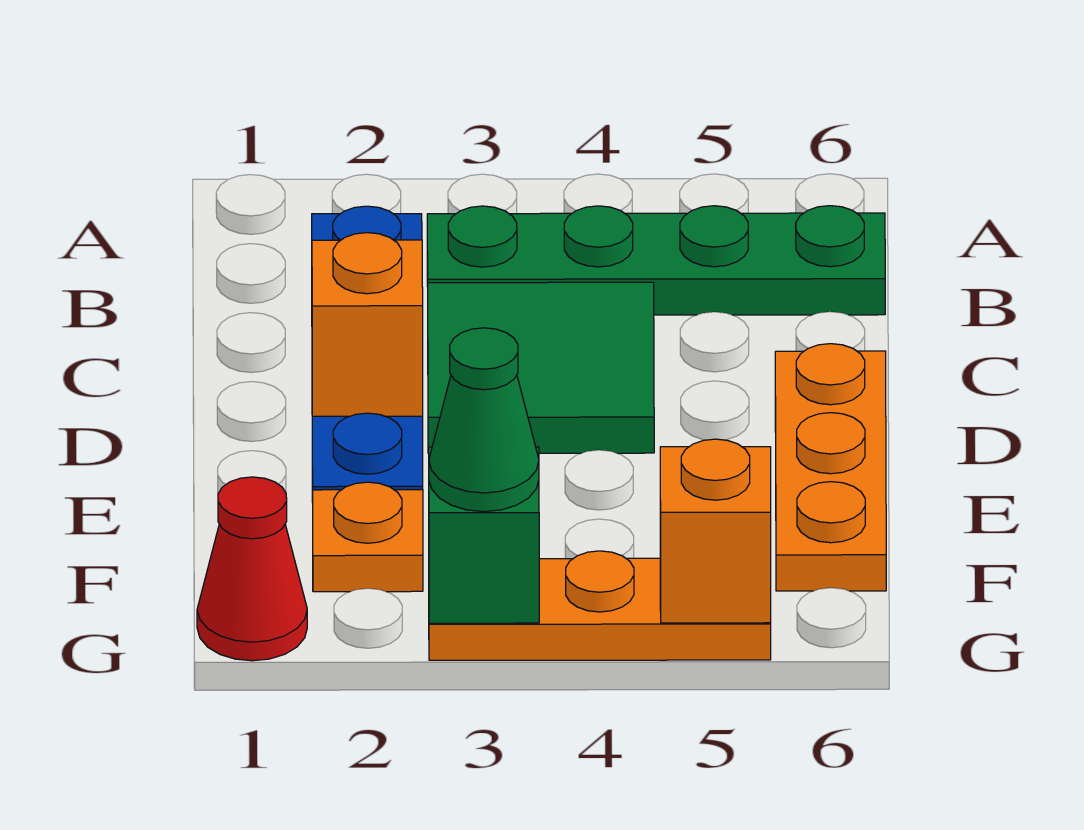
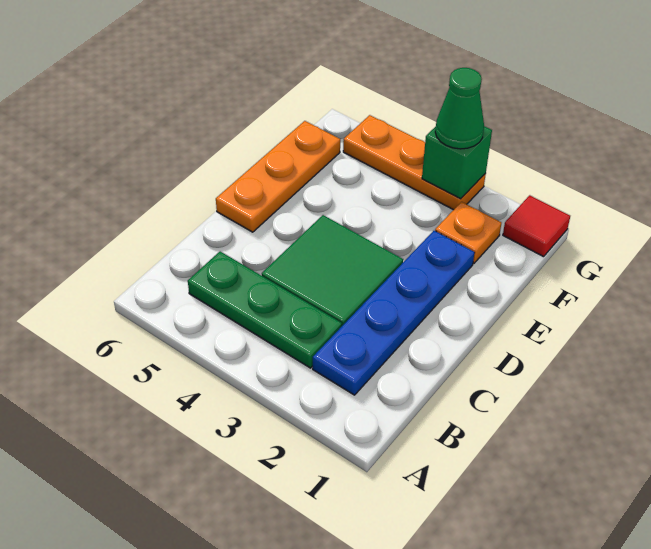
green plate B3:B6 level 1 -> green plate B3:B5 level 1
orange brick D2 level 2 -> none
red cone G1 level 1 -> red tile G1 level 1
orange brick G5 level 2 -> none

